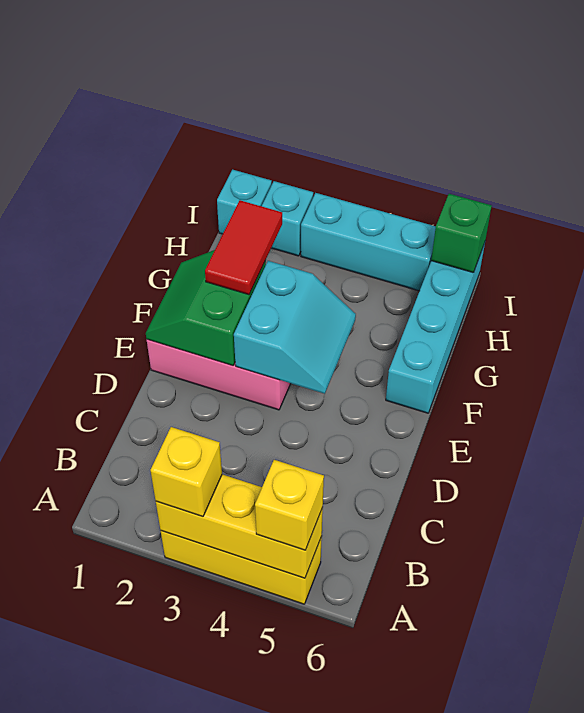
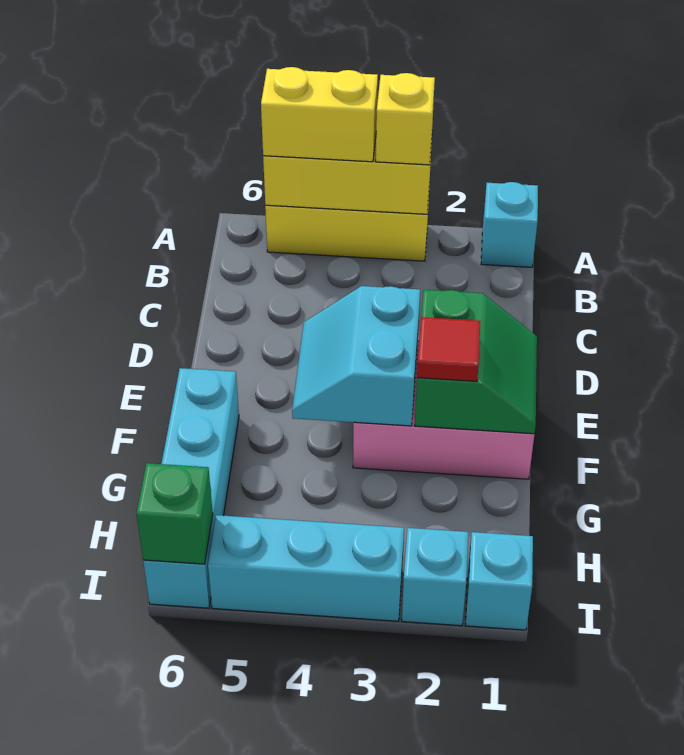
none -> cyan brick A1 level 1
yellow brick A5 level 3 -> yellow brick A4:A5 level 3
red tile F2:G2 level 3 -> red tile F2 level 3

